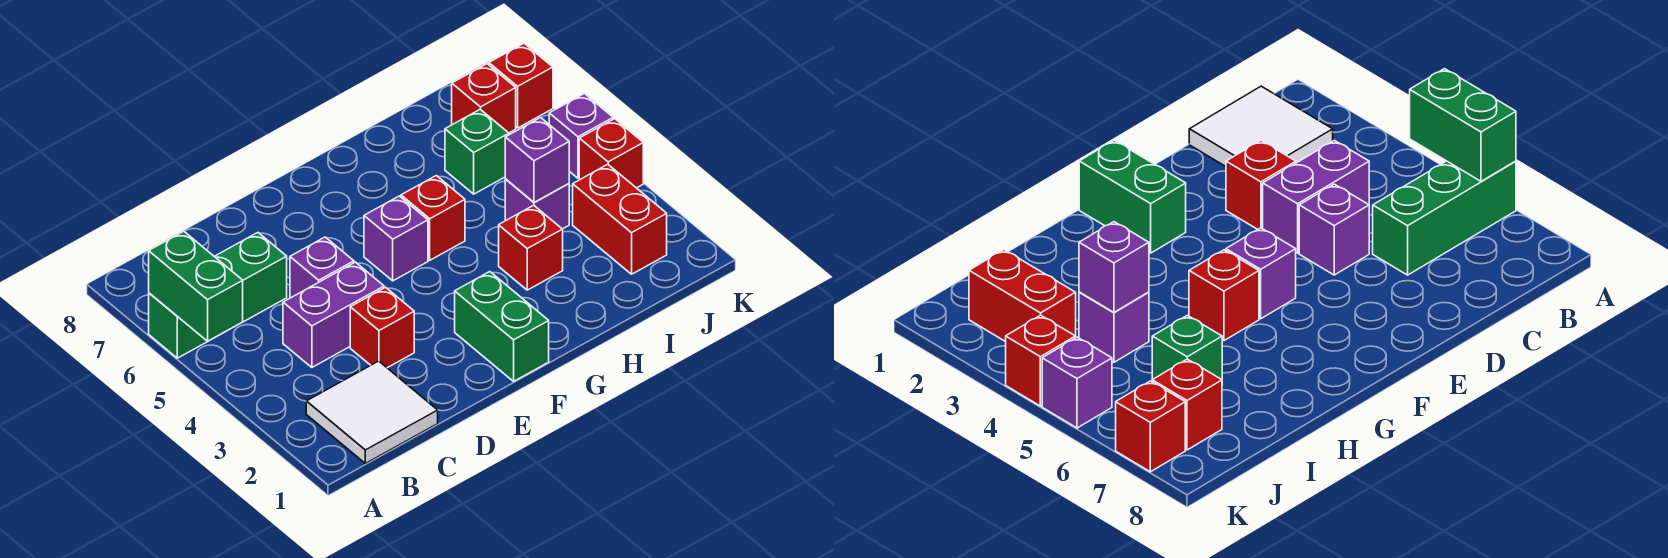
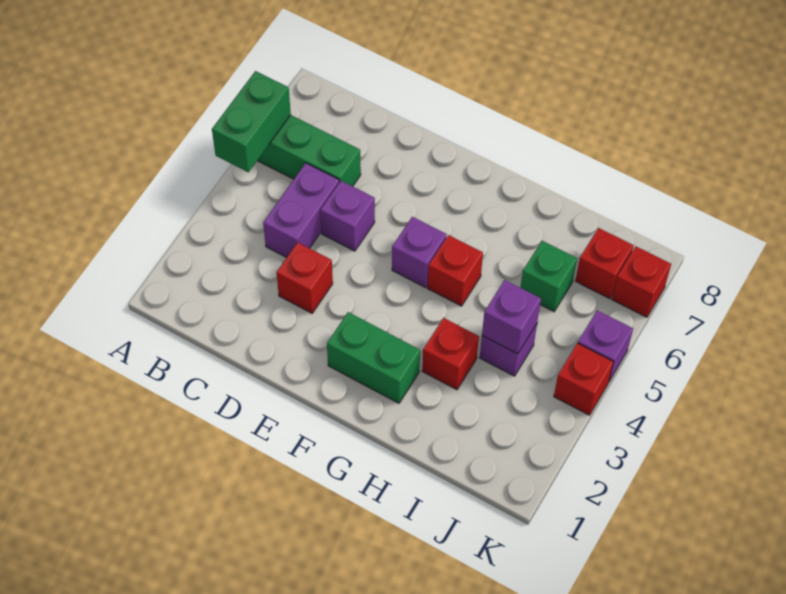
white tile B1:C2 level 1 -> none
purple brick C4:D4 level 1 -> purple brick C4:C5 level 1
green brick F1:F2 level 1 -> green brick F2:G2 level 1
red brick J2:J3 level 1 -> none

